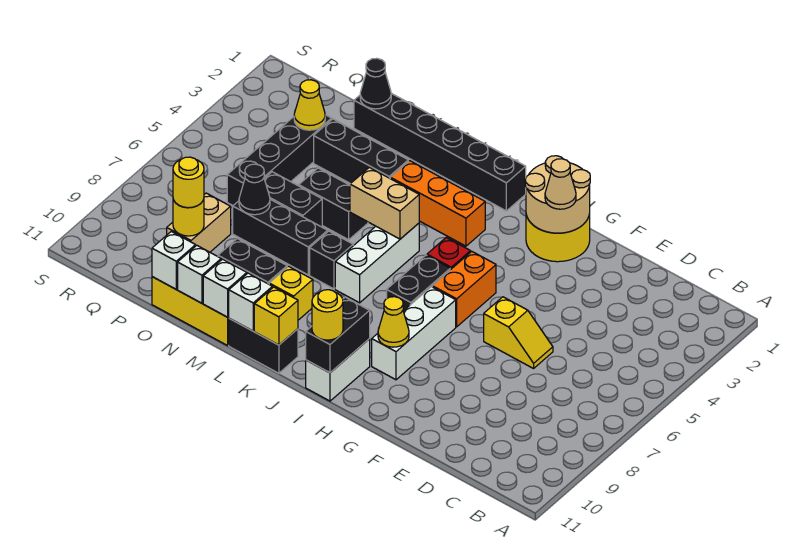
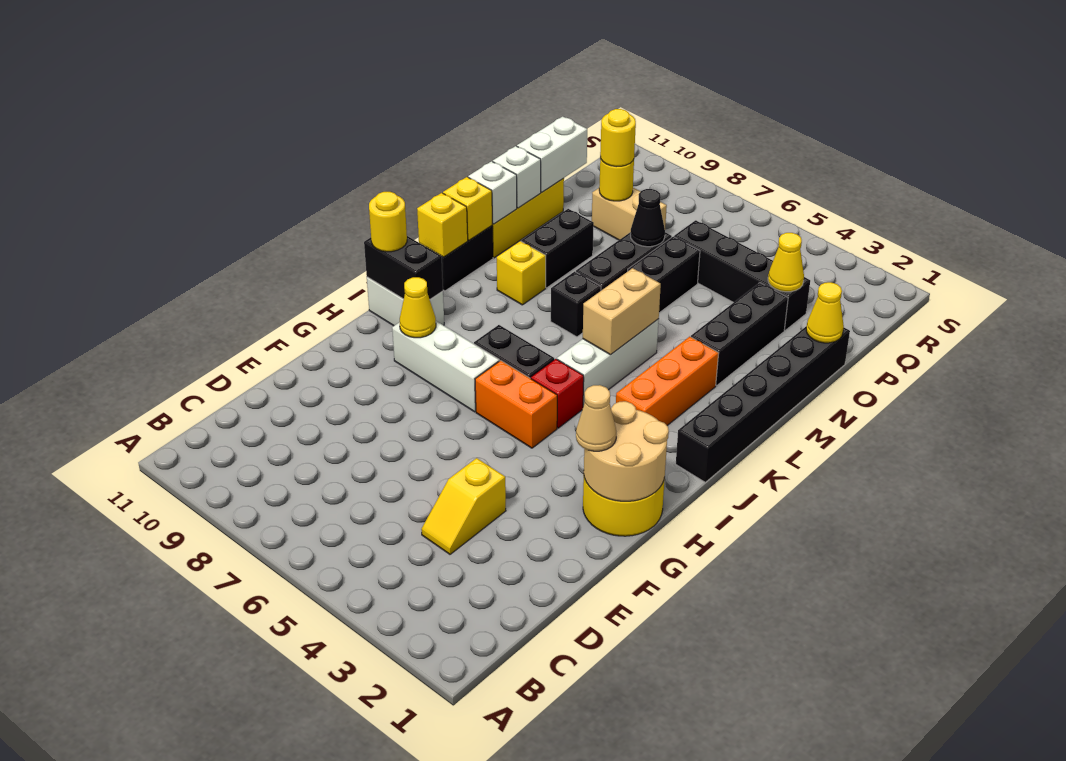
yellow slope E6:F6 level 1 top F -> yellow slope D4:E4 level 1 top E
white brick K5:K7 level 1 -> white brick J5:L5 level 1
white brick L11 level 2 -> yellow brick L11 level 2
black brick M5:N5 level 1 -> none
black cone O1 level 2 -> yellow cone O1 level 2
white brick O11 level 2 -> white brick O11:P11 level 2

